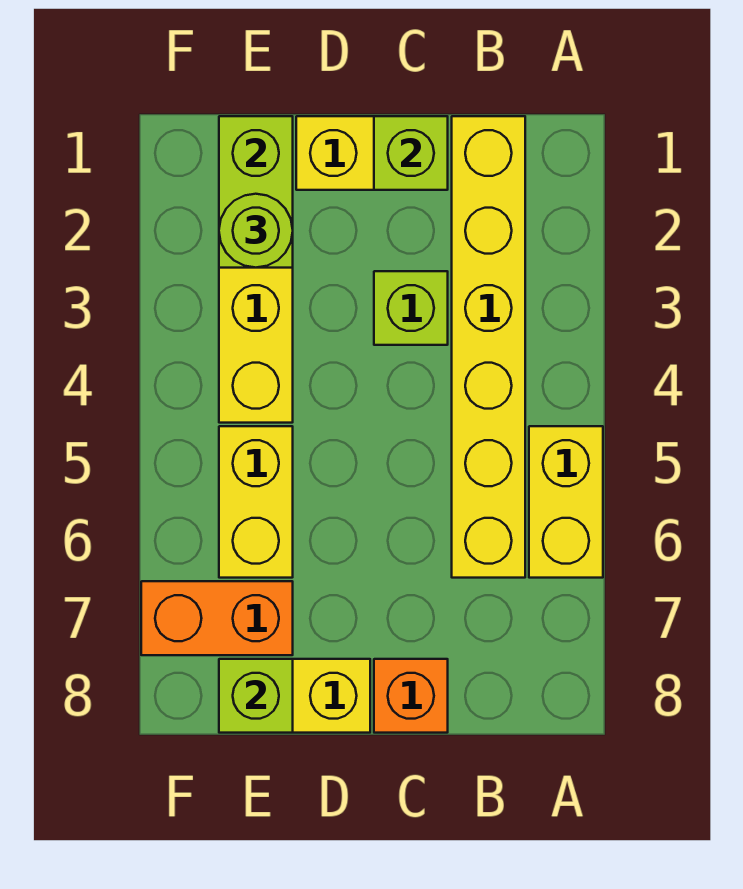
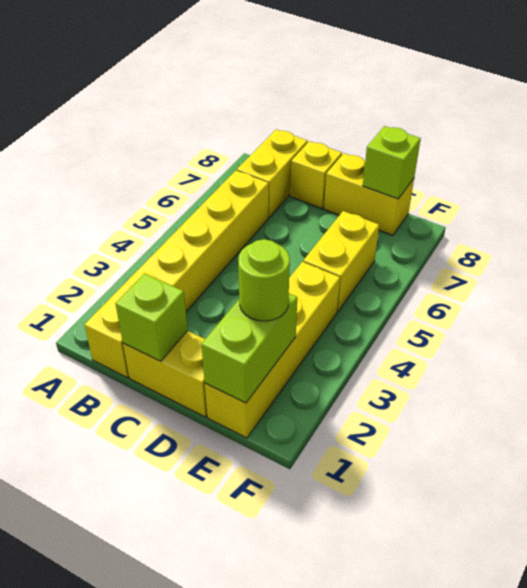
yellow brick A5:A6 level 1 -> yellow brick B7:B8 level 1
lime brick C3 level 1 -> none
orange brick C8 level 1 -> yellow brick C8 level 1
orange brick E7:F7 level 1 -> none

